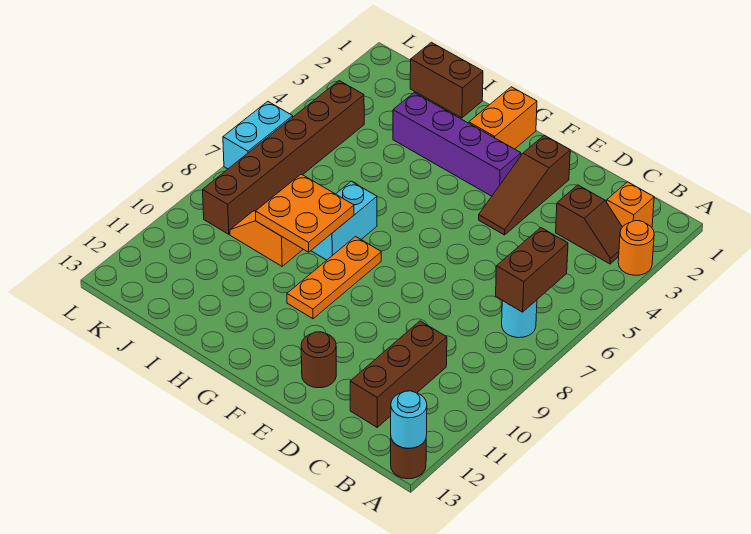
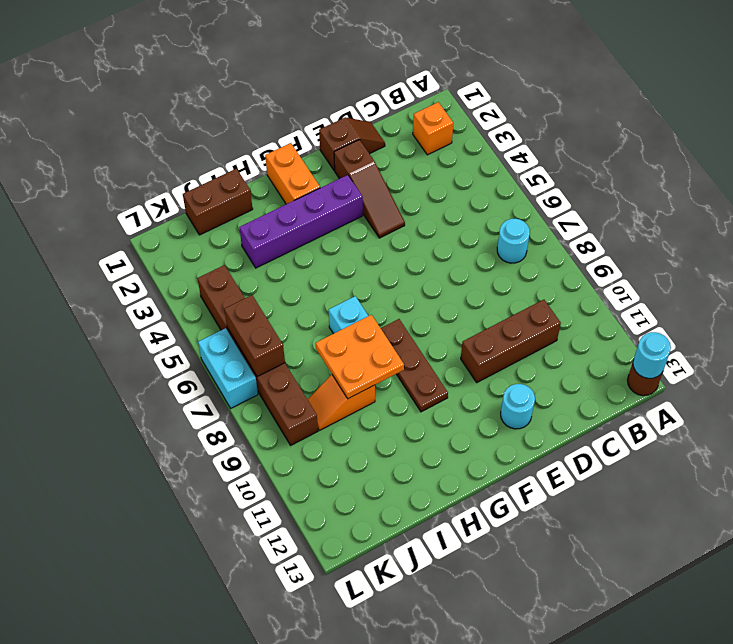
orange round brick A3 level 1 -> none
brown slope B3:C3 level 1 top C -> brown slope D1:E1 level 1 top E
brown brick B6:B7 level 2 -> brown brick K6:K7 level 2
brown brick C10:C12 level 1 -> brown brick C10:E10 level 1
brown round brick E12 level 1 -> cyan round brick E12 level 1
orange plate G8:G10 level 1 -> brown plate G8:G10 level 1

